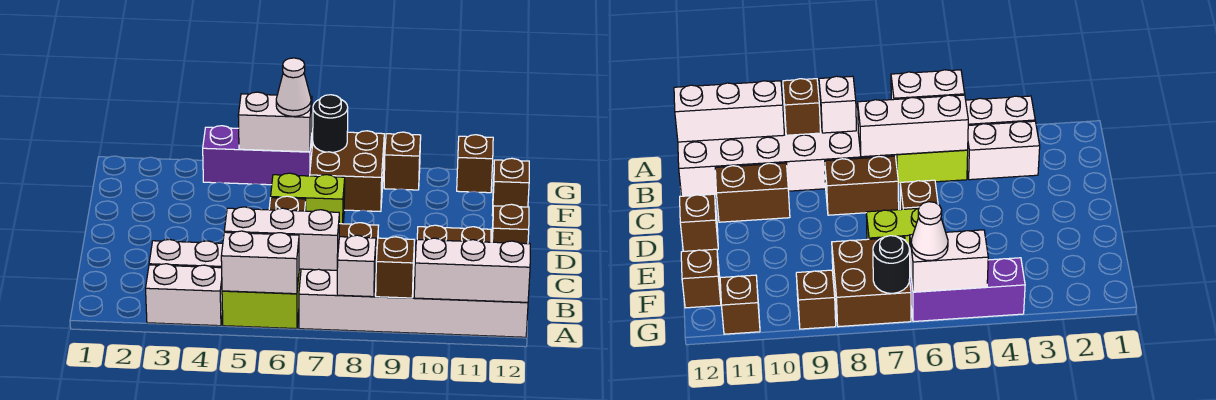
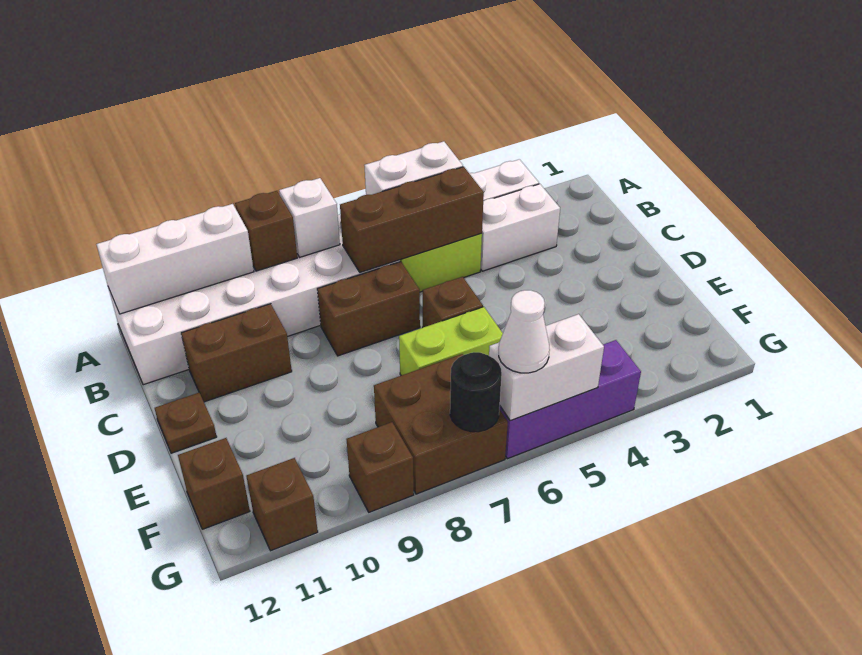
white brick B5:B7 level 2 -> brown brick B5:B7 level 2
brown brick D12 level 1 -> brown plate D12 level 1

